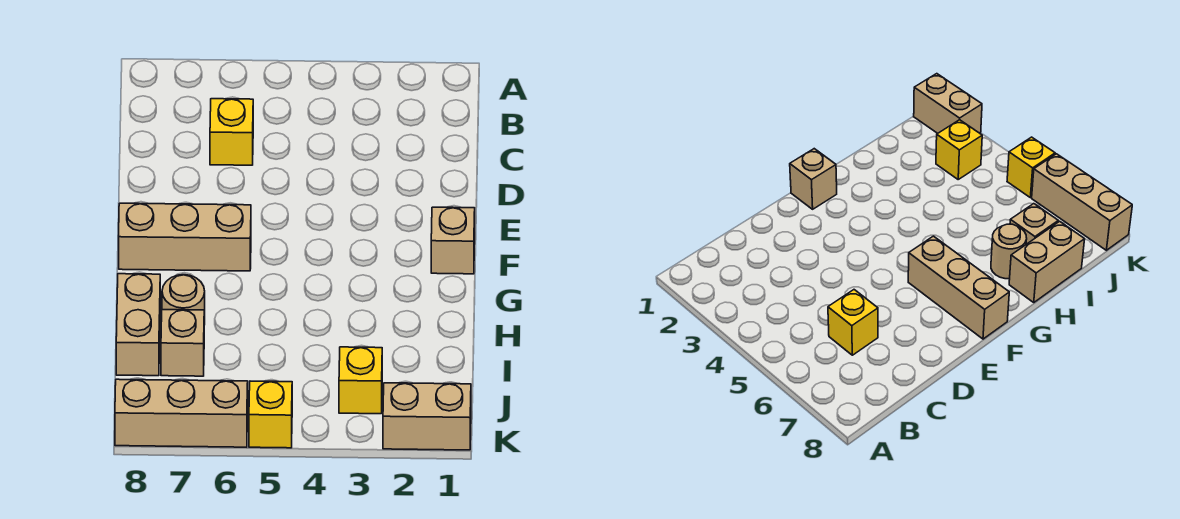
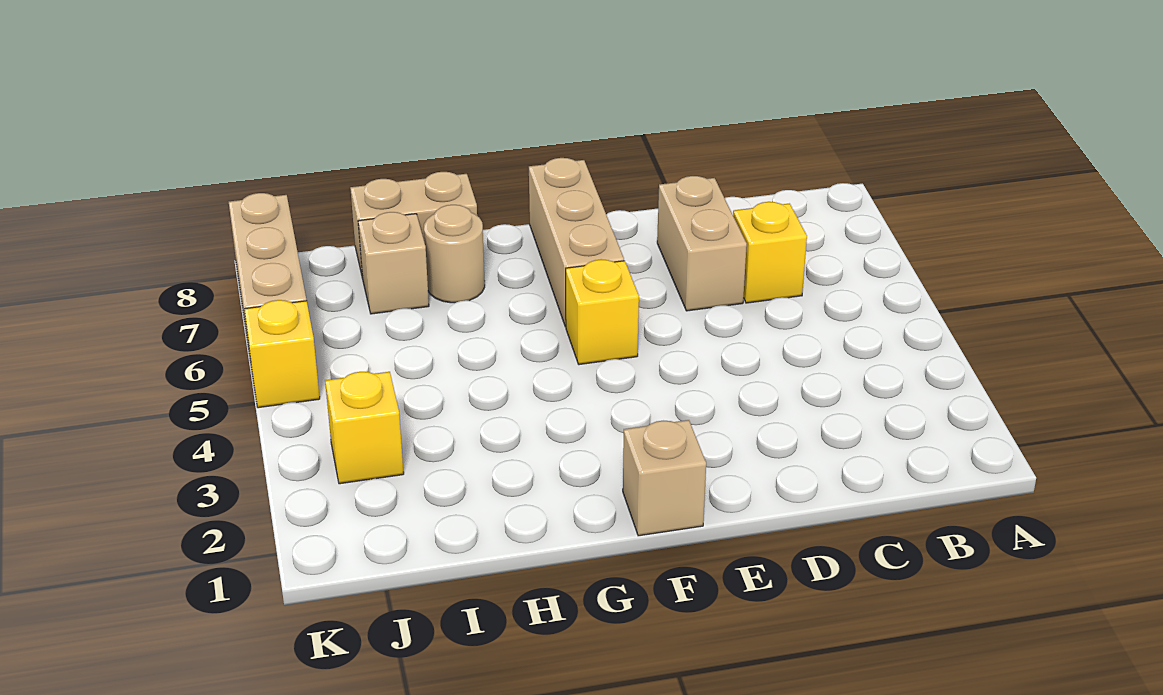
none -> yellow brick F5 level 1
tan brick K1:K2 level 1 -> tan brick D6:D7 level 1

